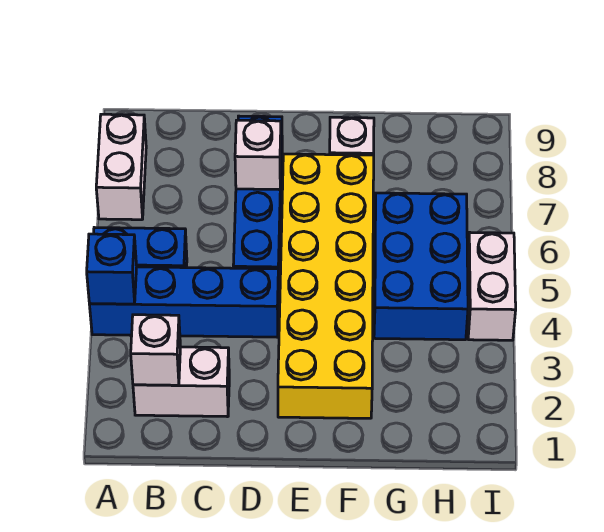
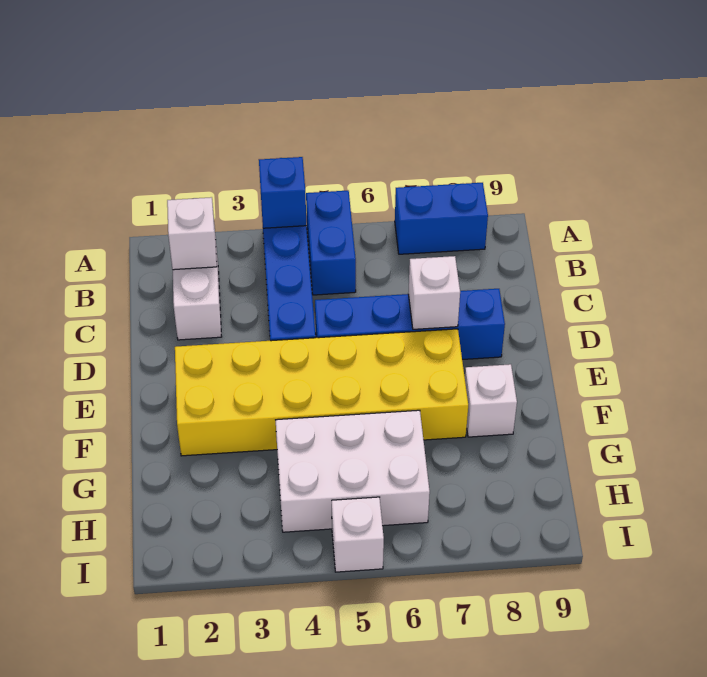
white brick A7:A8 level 1 -> blue brick A7:A8 level 1
blue brick G4:H6 level 1 -> white brick G4:H6 level 1
white brick I4:I5 level 1 -> white brick I5 level 1

